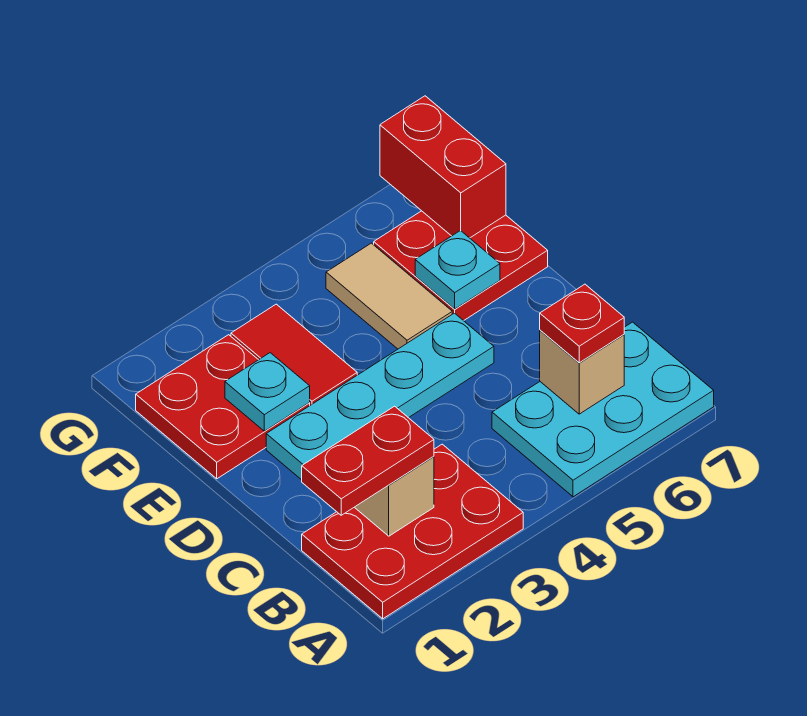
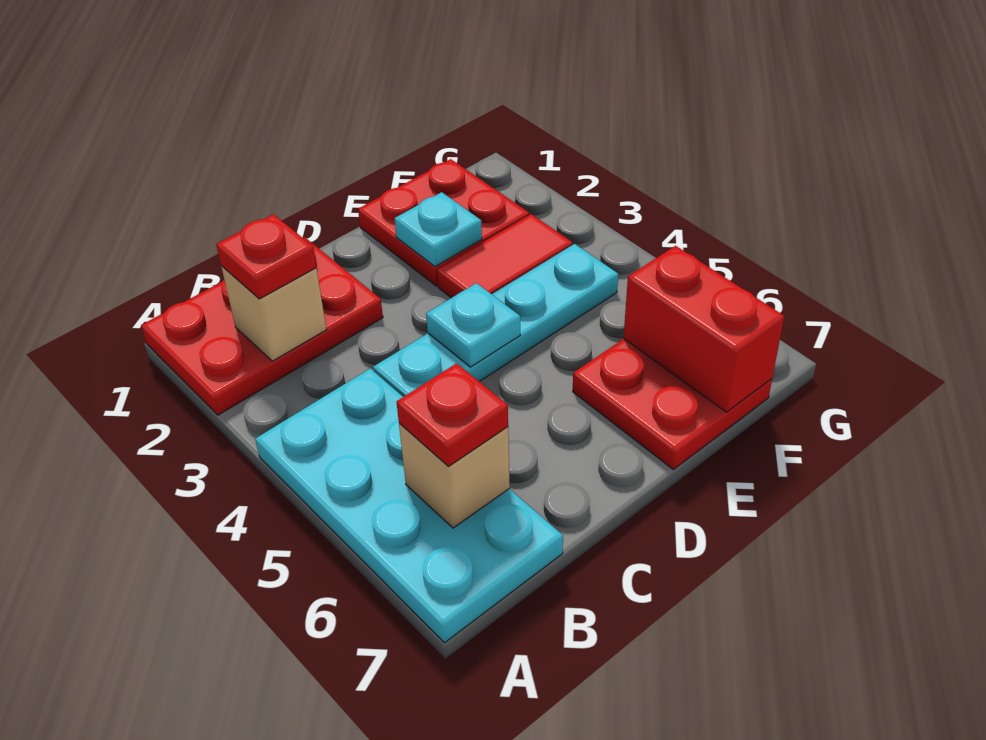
red plate A1:B3 level 1 -> red plate A1:C2 level 1
cyan plate A5:B7 level 1 -> cyan plate A4:B7 level 1
red plate B1:B2 level 3 -> red plate B2 level 3
cyan plate D2:D5 level 1 -> cyan plate C4:F4 level 1
tan tile E5:F5 level 1 -> none
cyan plate E6 level 2 -> cyan plate D4 level 2
red brick F7:G7 level 2 -> red brick F6:F7 level 2

